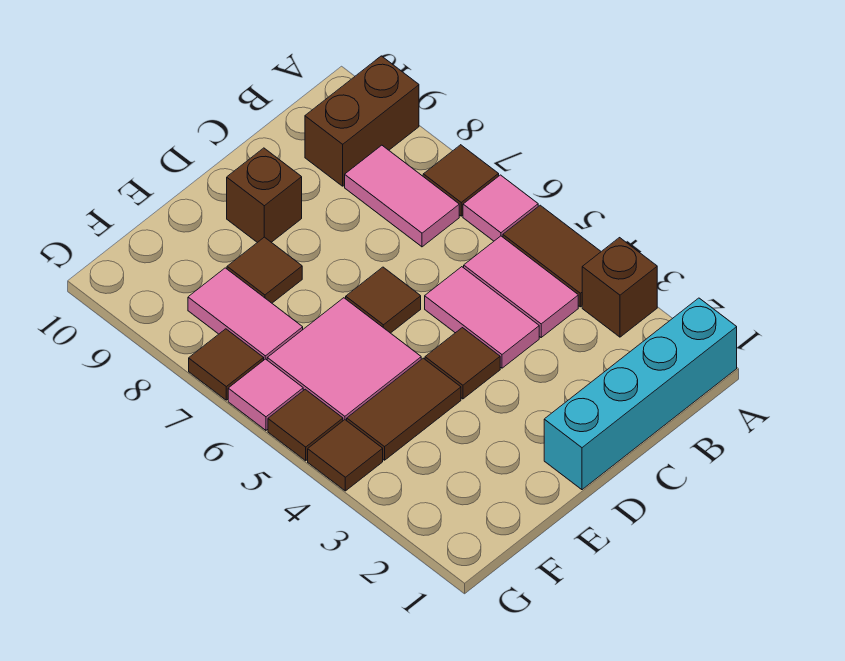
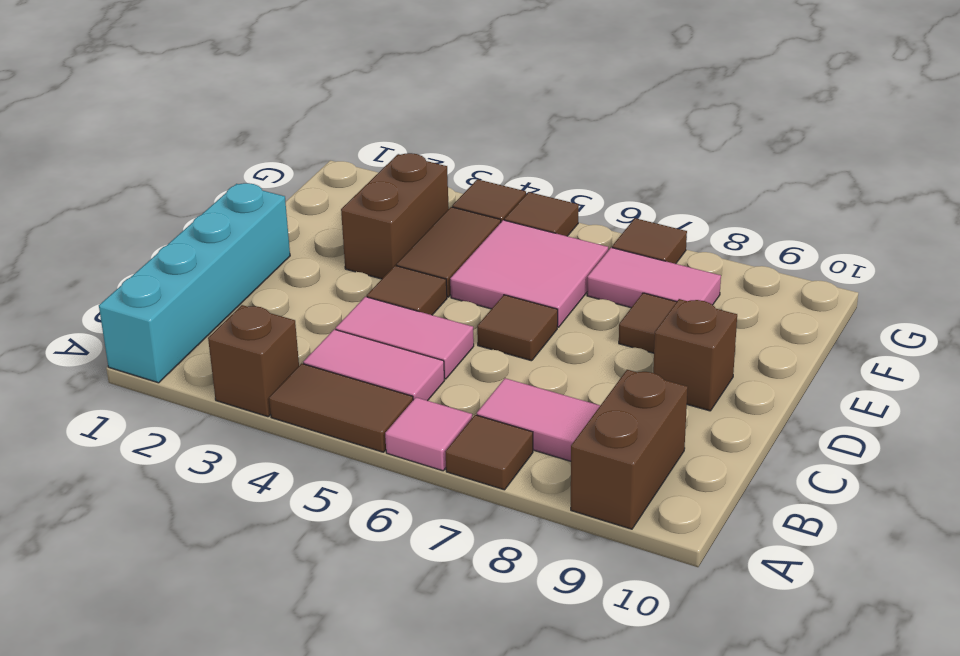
none -> brown brick E3:F3 level 1
pink tile G6 level 1 -> none

